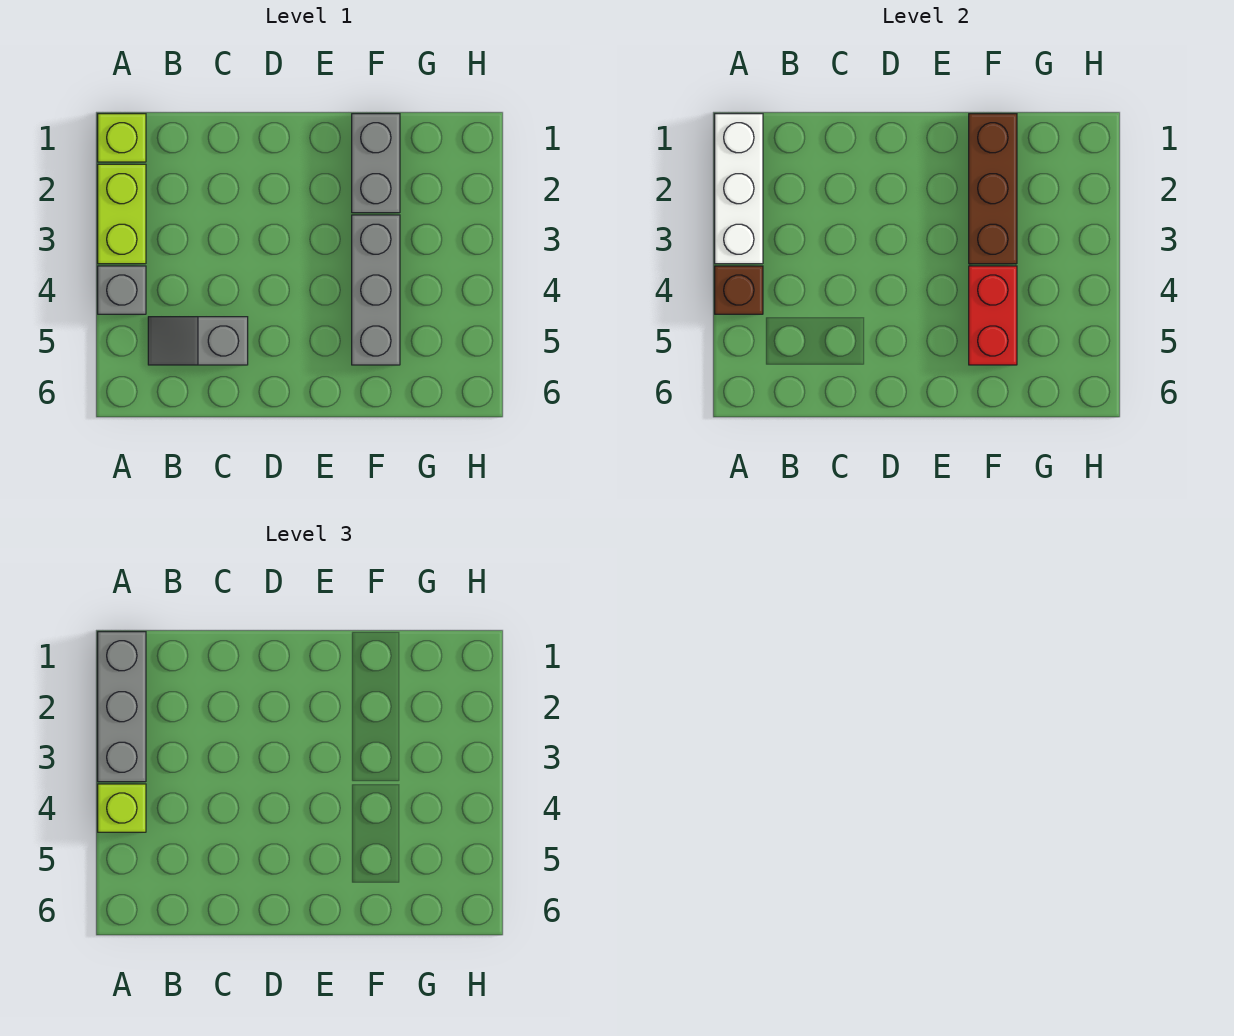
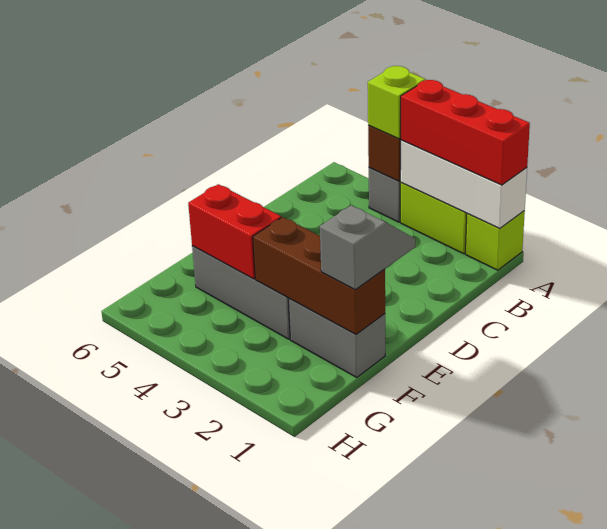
grey brick A1:A3 level 3 -> red brick A1:A3 level 3
grey slope B5:C5 level 1 top C -> grey slope E1:F1 level 3 top F

